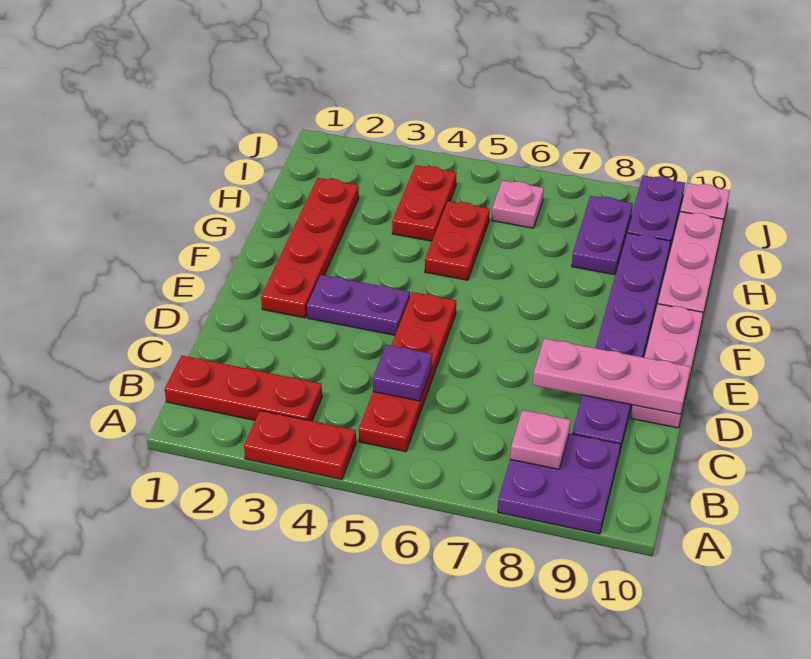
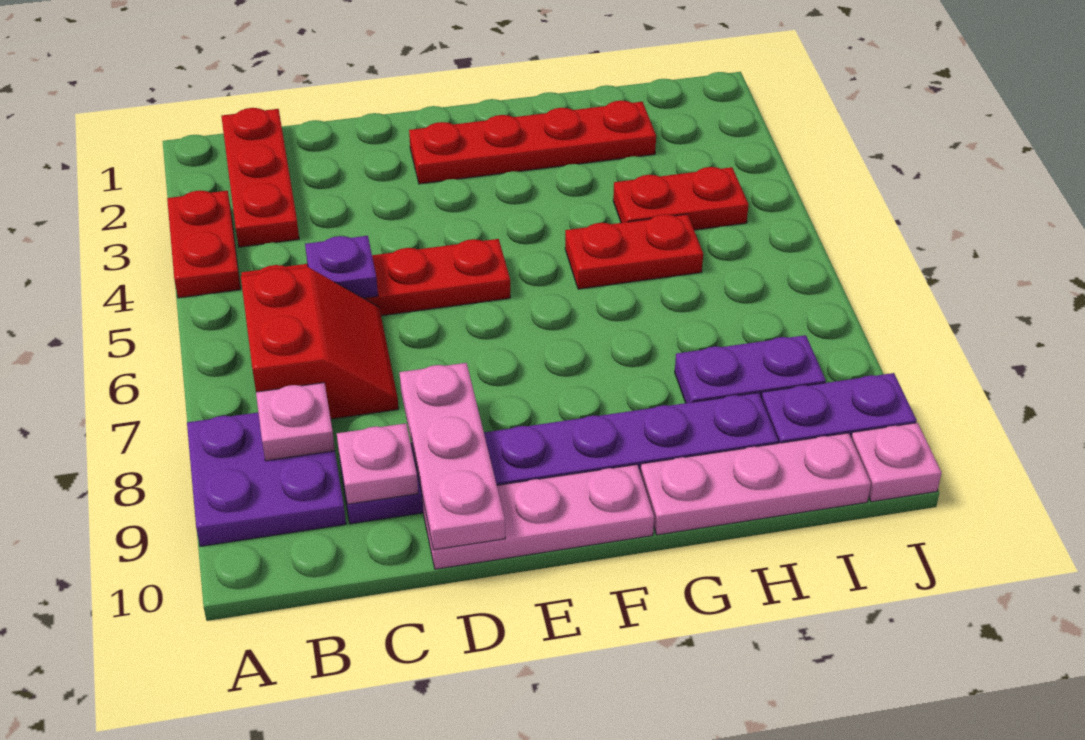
none -> red slope B6:C7 level 1 top B
purple plate E3:E4 level 1 -> none
pink plate I6 level 1 -> pink plate C9 level 2

